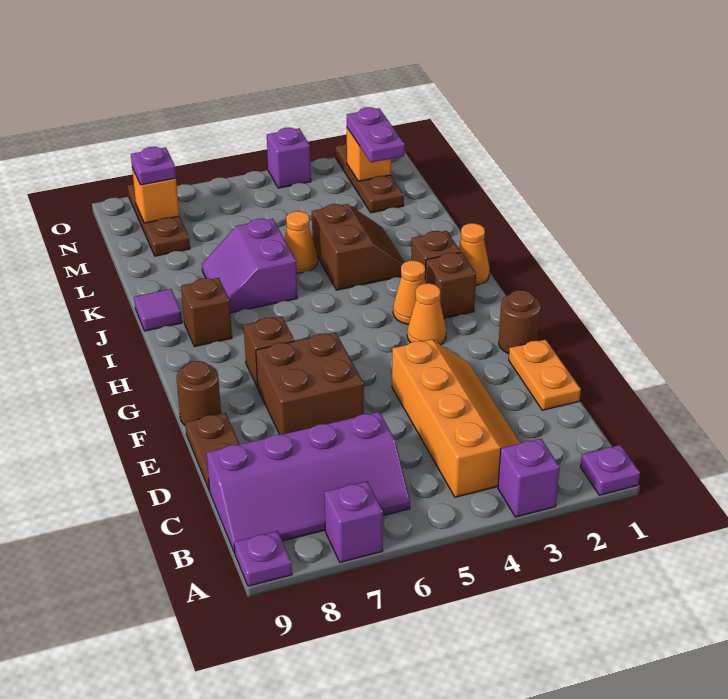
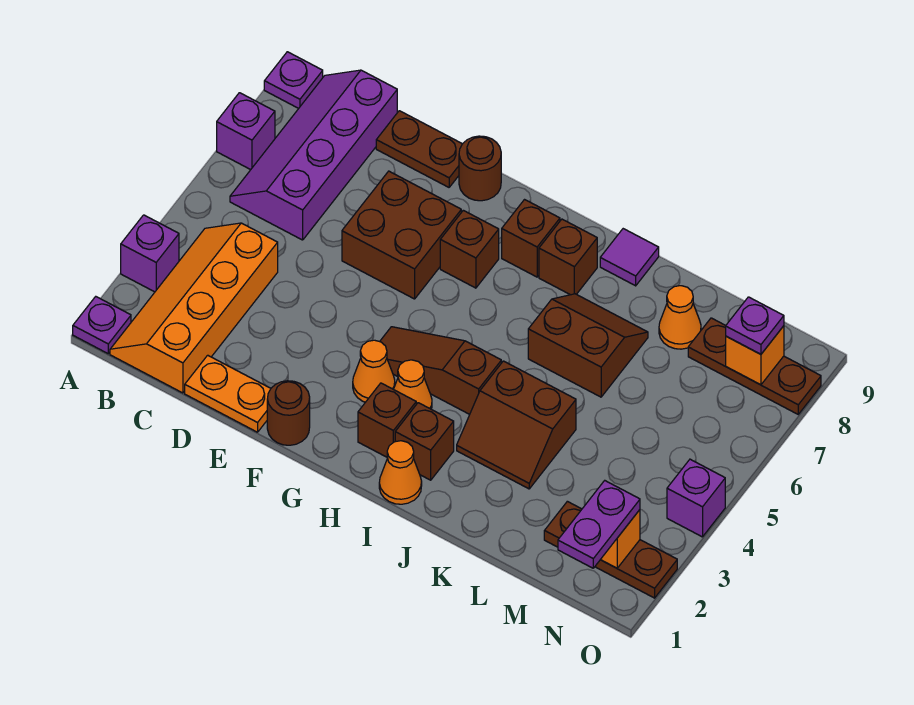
orange slope B3:E4 level 1 top 4 -> orange slope B1:C4 level 1 top C
none -> brown slope G4:I4 level 1 top I
none -> brown brick H8 level 1
purple slope J6:K7 level 1 top 6 -> brown slope J6:K7 level 1 top 6
orange cone K5 level 1 -> orange cone L8 level 1
purple plate M2:N2 level 3 -> purple plate N1:N2 level 3

